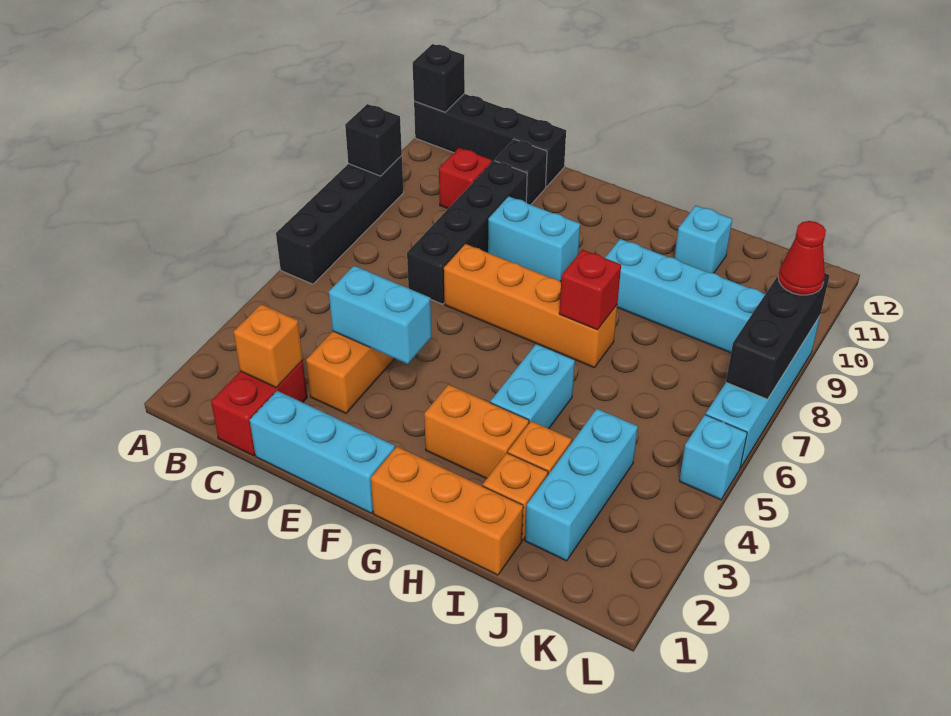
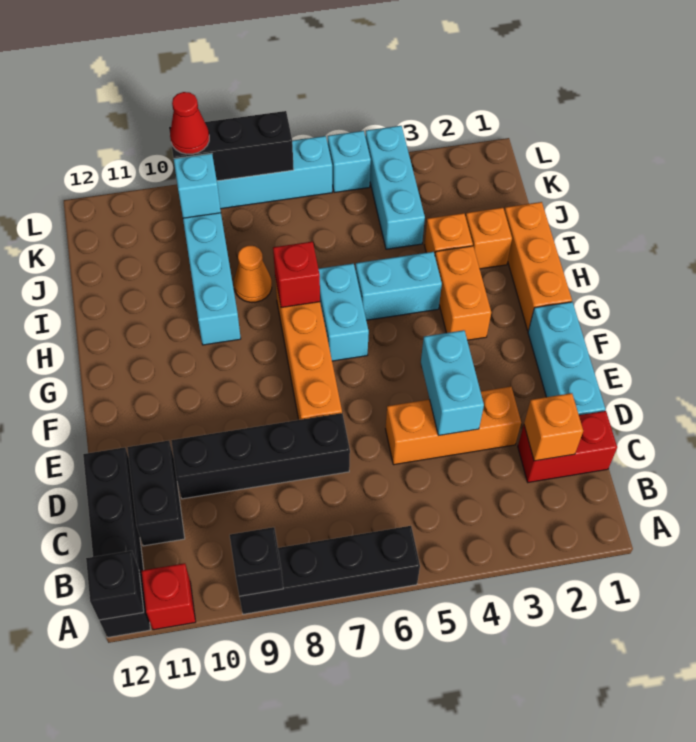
red brick C10 level 1 -> red brick A11 level 1
black brick D11 level 1 -> black brick C11:D11 level 1
cyan brick E9:F9 level 1 -> cyan brick G6:H6 level 1
none -> orange cone I8 level 1
cyan brick I11 level 1 -> cyan brick K9 level 2
cyan brick J2:J4 level 1 -> cyan brick J4:L4 level 1

